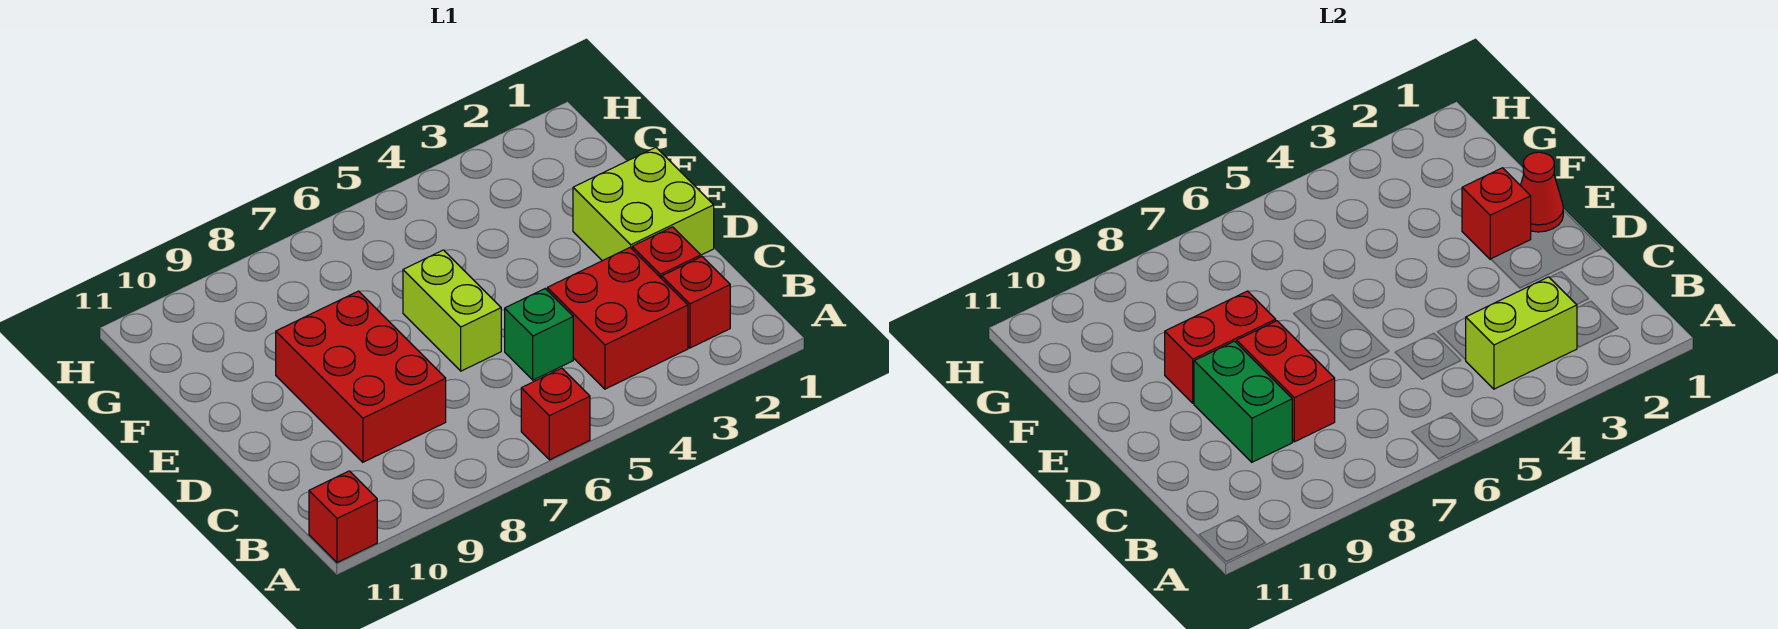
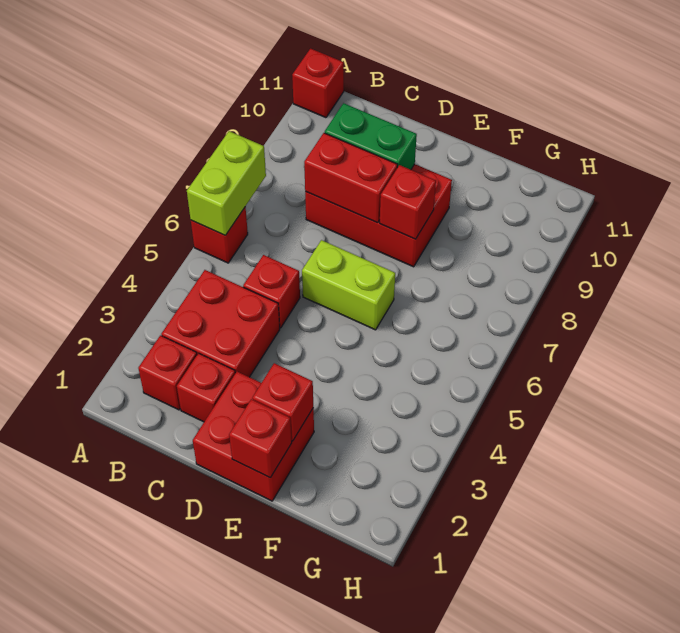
lime brick B3:B4 level 2 -> lime brick A6:A7 level 2
green brick C5 level 1 -> red brick C5 level 1
lime brick D1:E2 level 1 -> red brick D1:E2 level 1
red cone E1 level 2 -> red brick E1 level 2
red brick E8:E9 level 2 -> red brick E8 level 2

